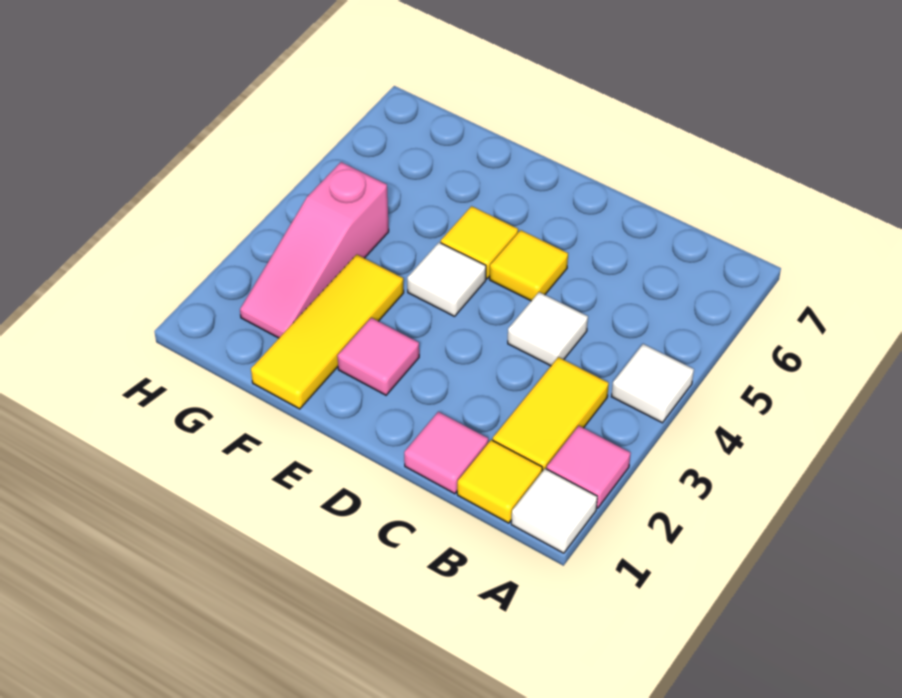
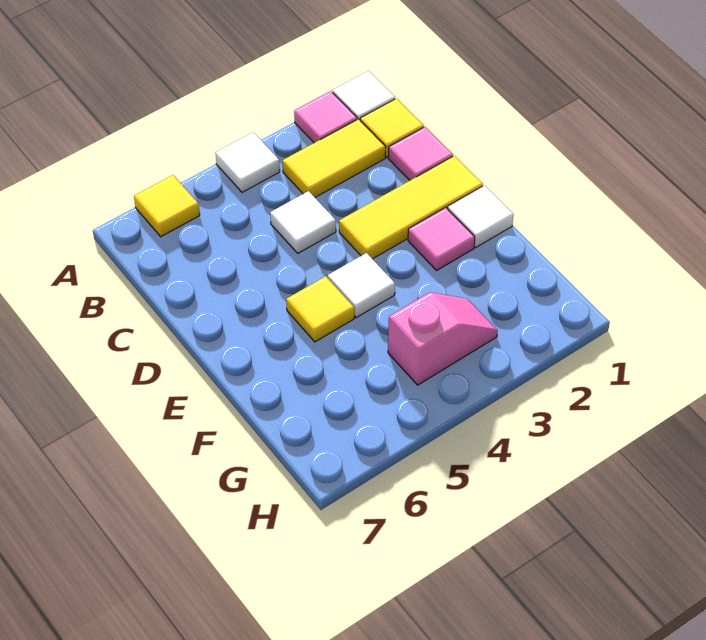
yellow tile D5 level 1 -> yellow tile A6 level 1
none -> white tile E1 level 1
yellow tile F1:F3 level 1 -> yellow tile D1:D3 level 1
pink slope G2:G4 level 1 top 4 -> pink slope G3:G4 level 1 top 4

